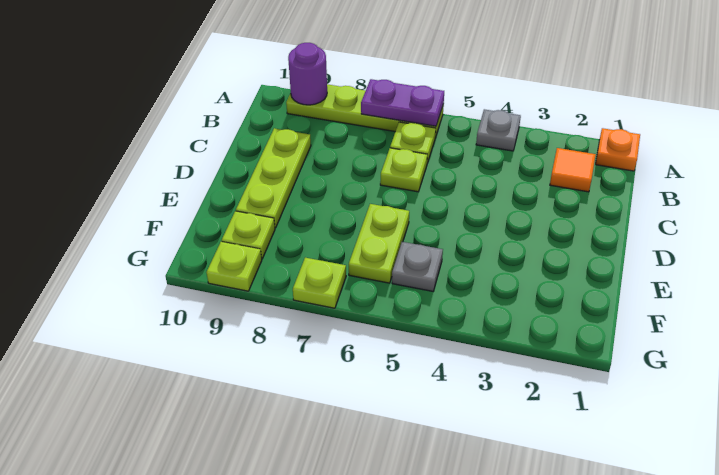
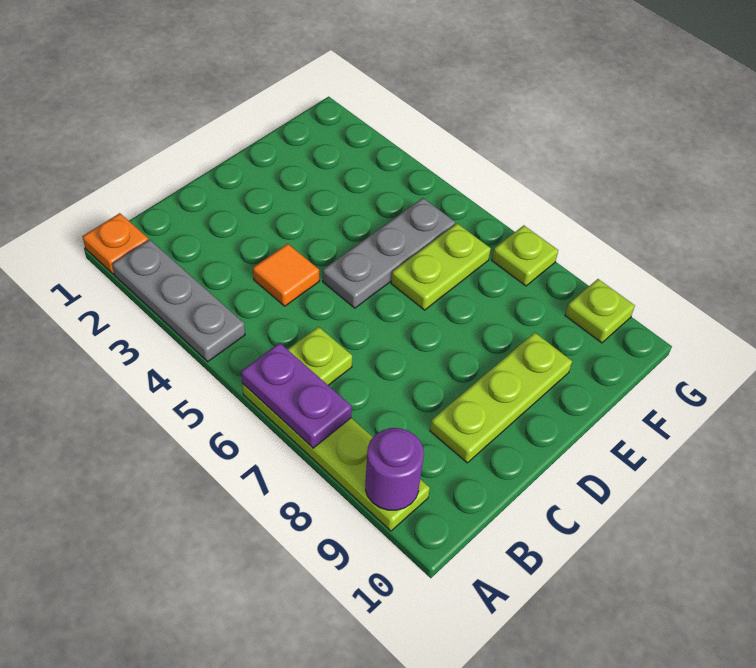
grey plate A4 level 1 -> grey plate A2:A4 level 1
orange tile B2 level 1 -> orange tile C4 level 1
lime plate C6 level 1 -> none
grey plate F5 level 1 -> grey plate D5:F5 level 1
lime plate F9 level 1 -> none

